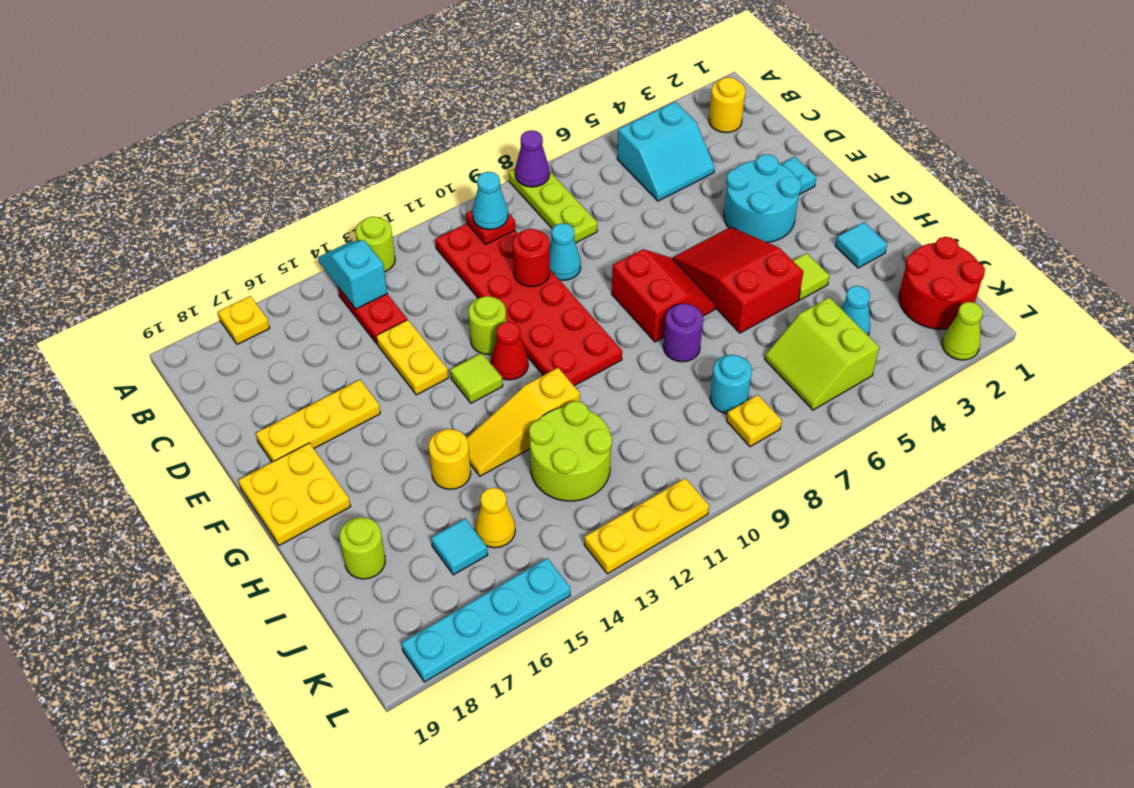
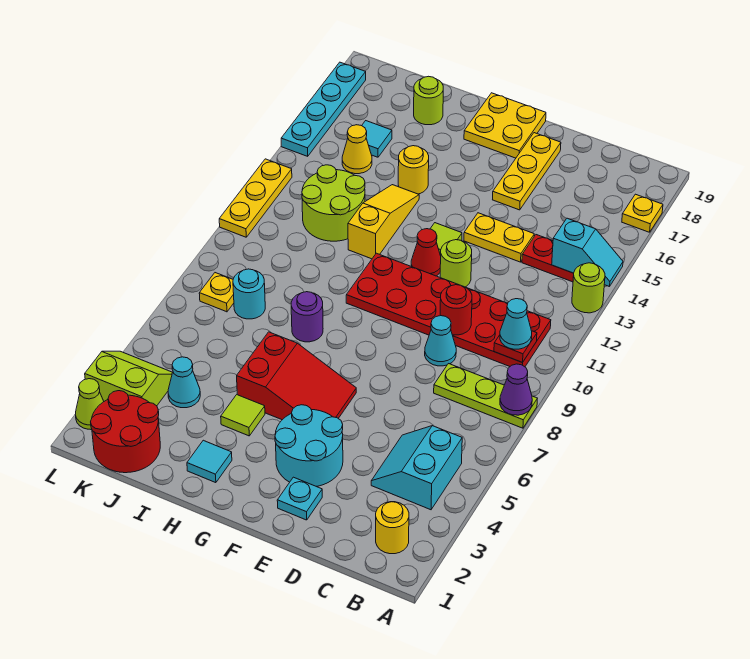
red slope F7:G8 level 1 top 8 -> none
lime slope J5:K6 level 1 top 5 -> lime slope K3:L4 level 1 top 3

